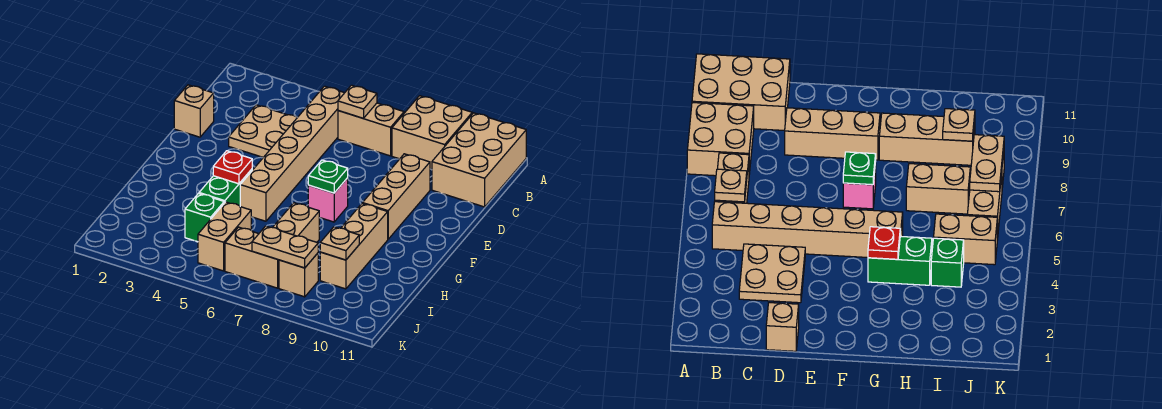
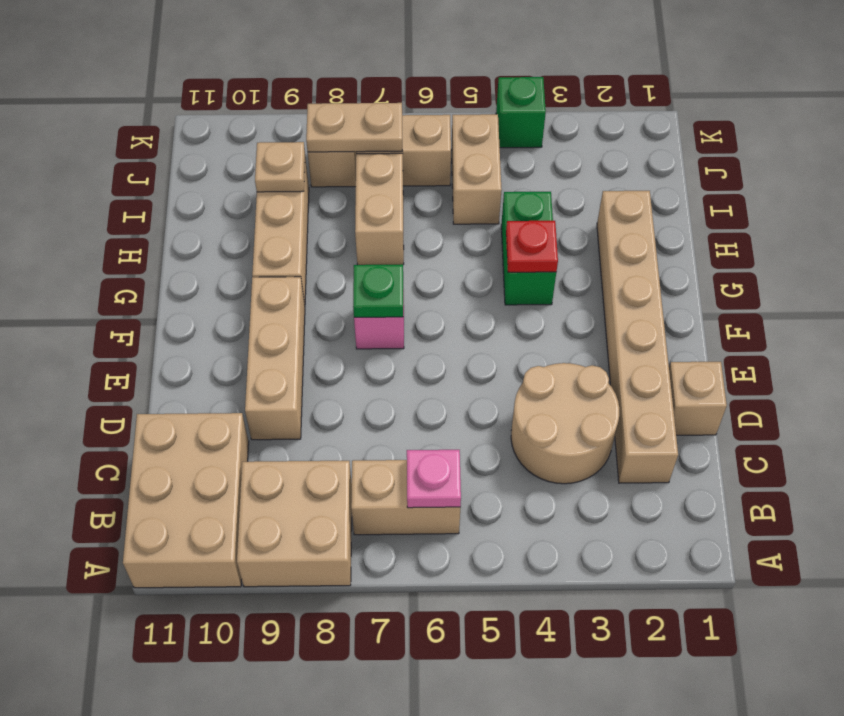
tan brick B5:G5 level 1 -> tan brick C2:H2 level 1
tan plate B6 level 2 -> pink plate B6 level 2
tan plate C3:D4 level 1 -> tan round brick C3:D4 level 1
green brick I4 level 1 -> green brick K4 level 1

